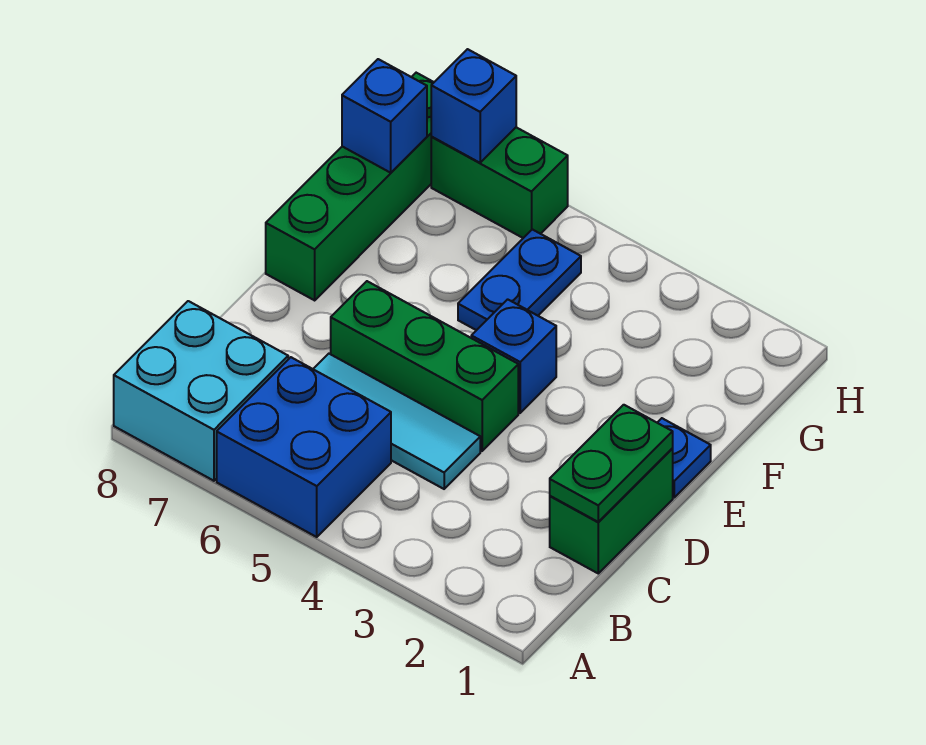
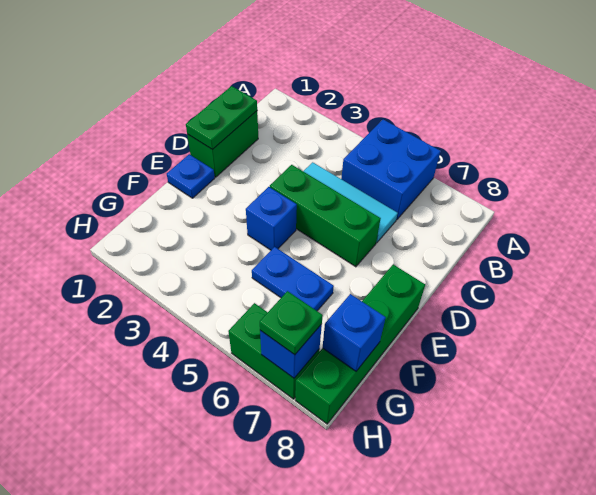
cyan brick A7:B8 level 1 -> none
blue plate F5:G5 level 1 -> blue plate F5:F6 level 1
none -> green plate H7 level 3

